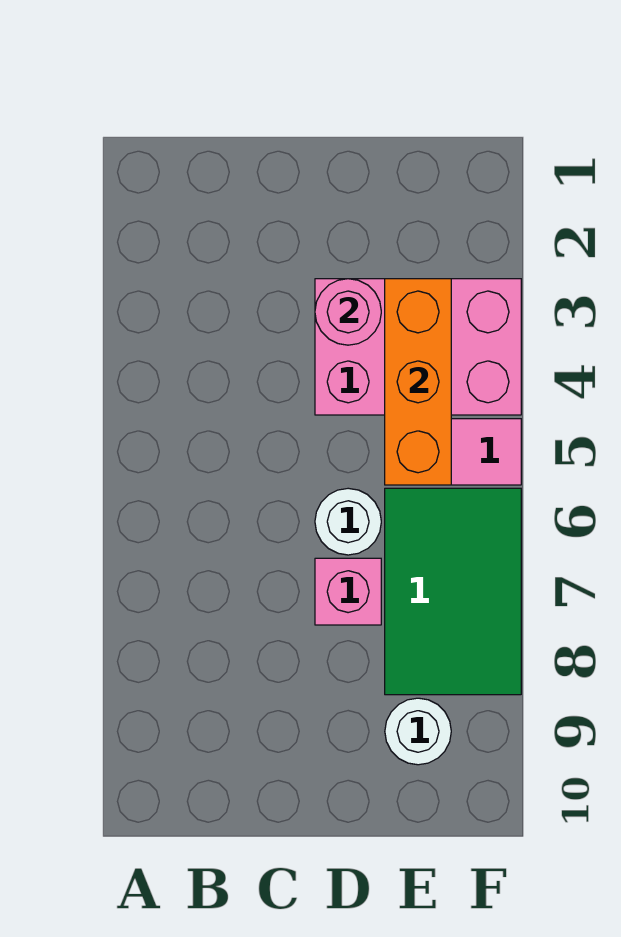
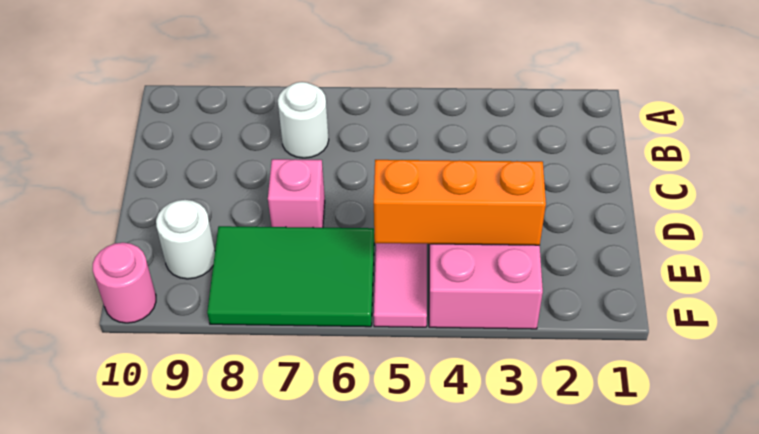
pink round brick D3 level 2 -> pink round brick F10 level 1
white round brick D6 level 1 -> white round brick B7 level 1

